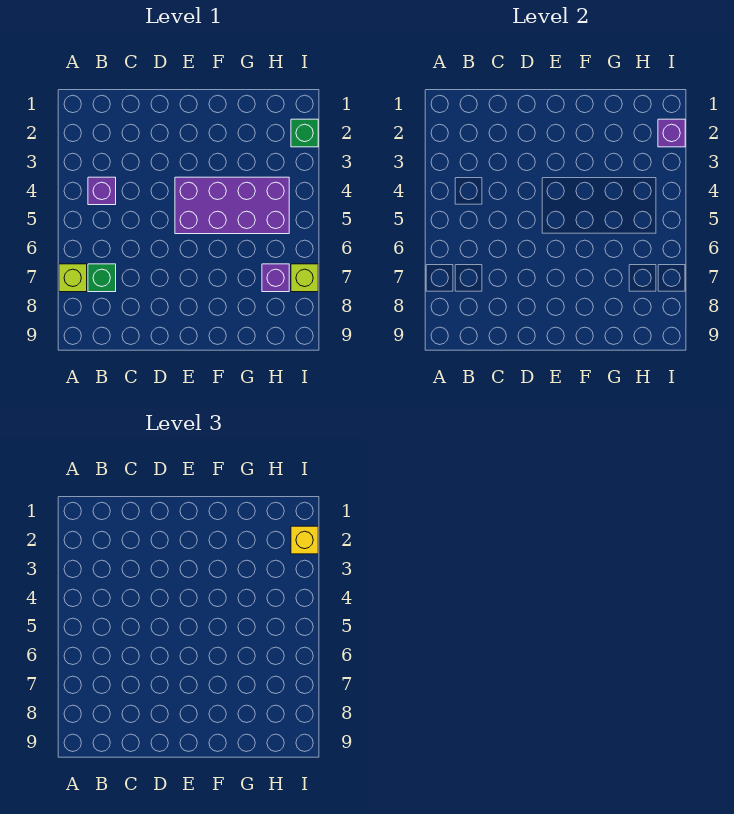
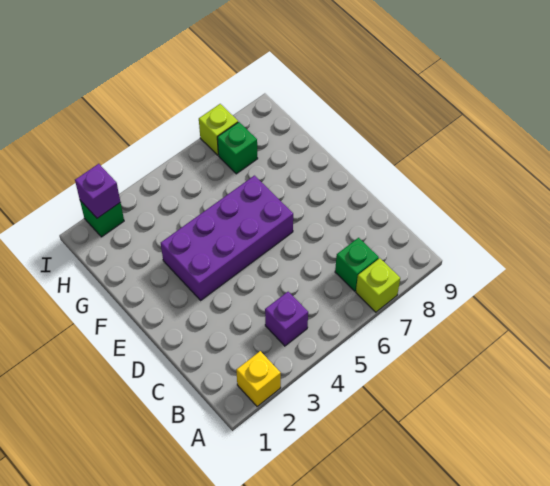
purple brick E4:H5 level 1 -> purple brick E3:F6 level 1
purple brick H7 level 1 -> green brick H7 level 1
yellow brick I2 level 3 -> yellow brick A2 level 1

